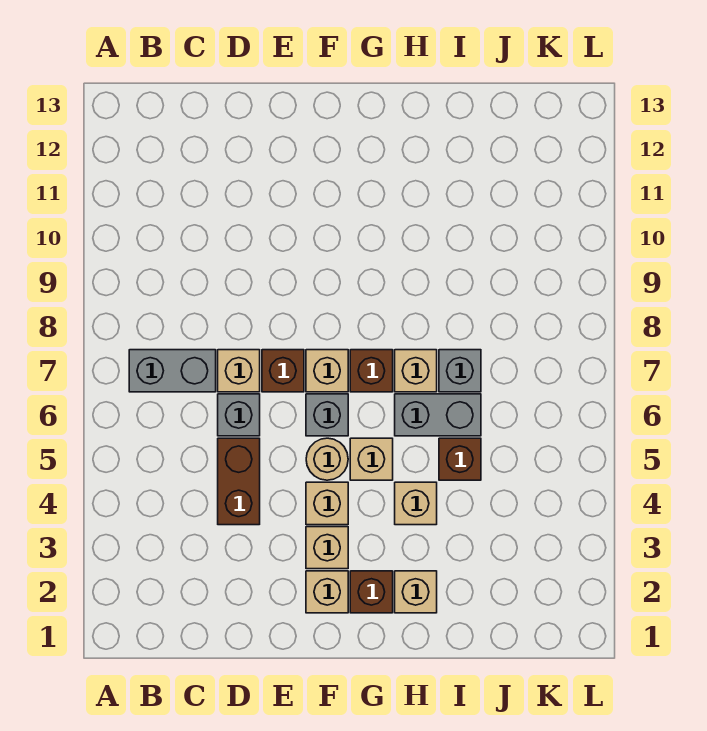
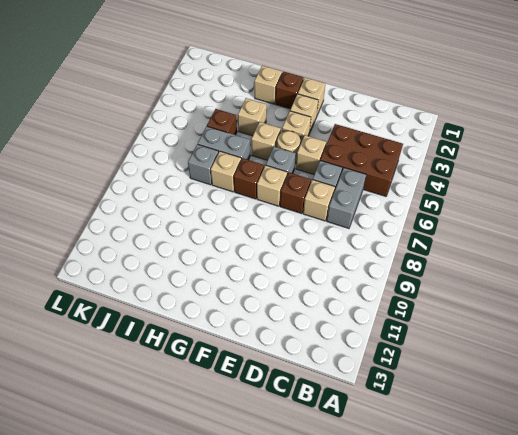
grey brick B7:C7 level 1 -> grey brick C6:C7 level 1
brown brick D4:D5 level 1 -> brown brick B4:D5 level 1
none -> tan brick E5 level 1

